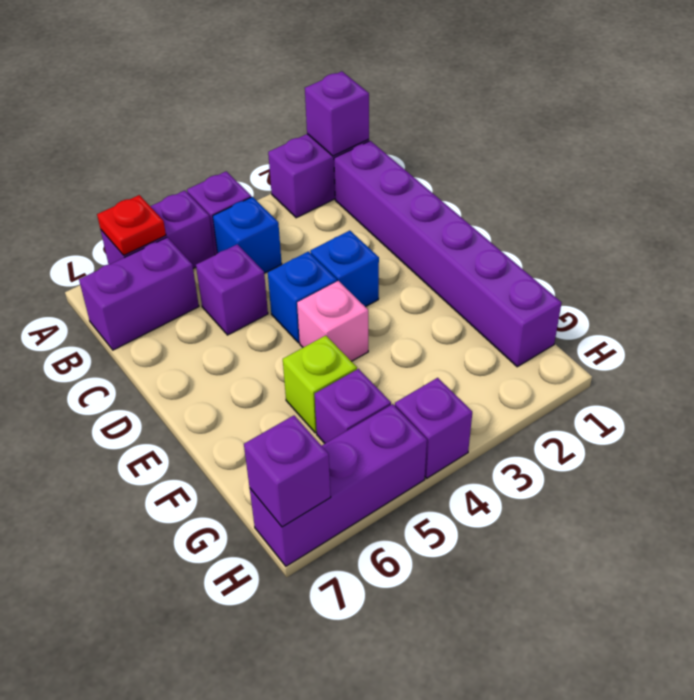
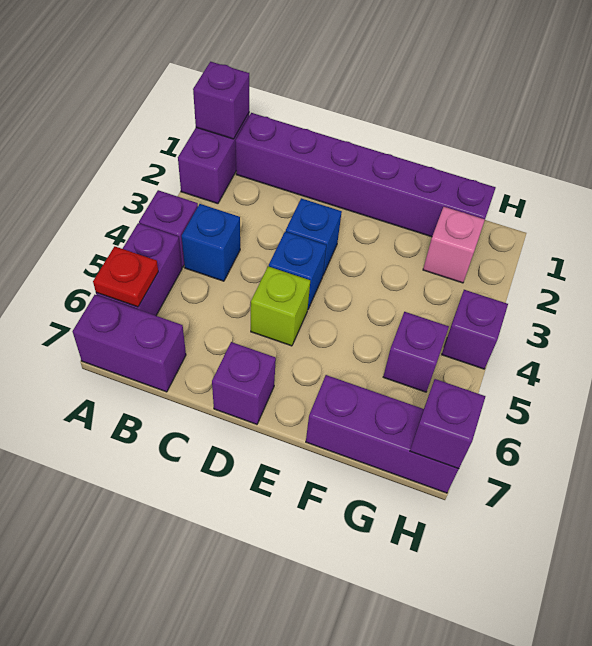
purple brick B6:B7 level 1 -> purple brick A7:B7 level 1
purple brick C5 level 1 -> purple brick D7 level 1
pink brick E4 level 1 -> pink brick G2 level 1
lime brick F5 level 1 -> lime brick D5 level 1
purple brick H5:H7 level 1 -> purple brick F7:H7 level 1

